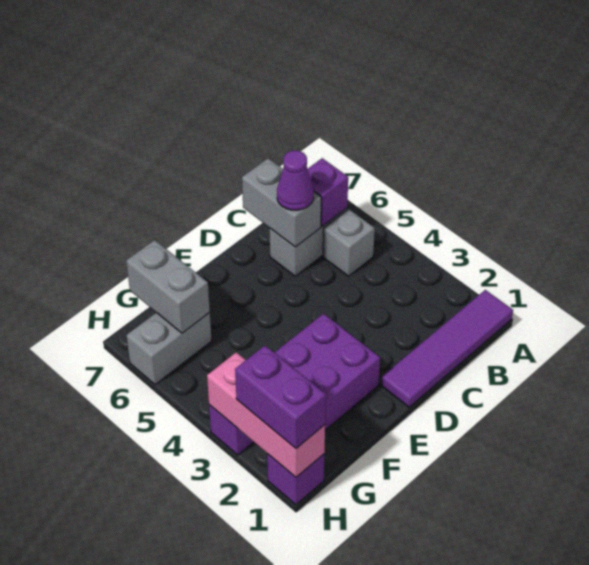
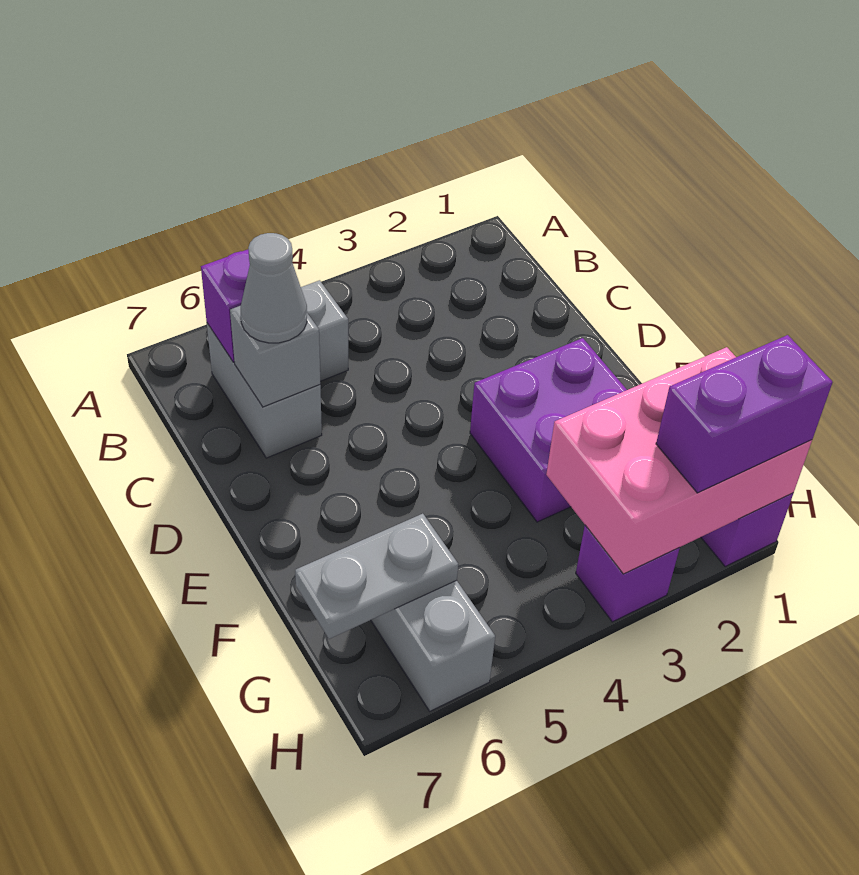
purple tile A1:D1 level 1 -> none
grey brick C6:C7 level 2 -> grey brick C6 level 2
purple cone C6 level 3 -> grey cone C6 level 3
grey brick G6:G7 level 2 -> grey plate G6:G7 level 2
pink brick H1:H3 level 2 -> pink brick G1:H3 level 2

